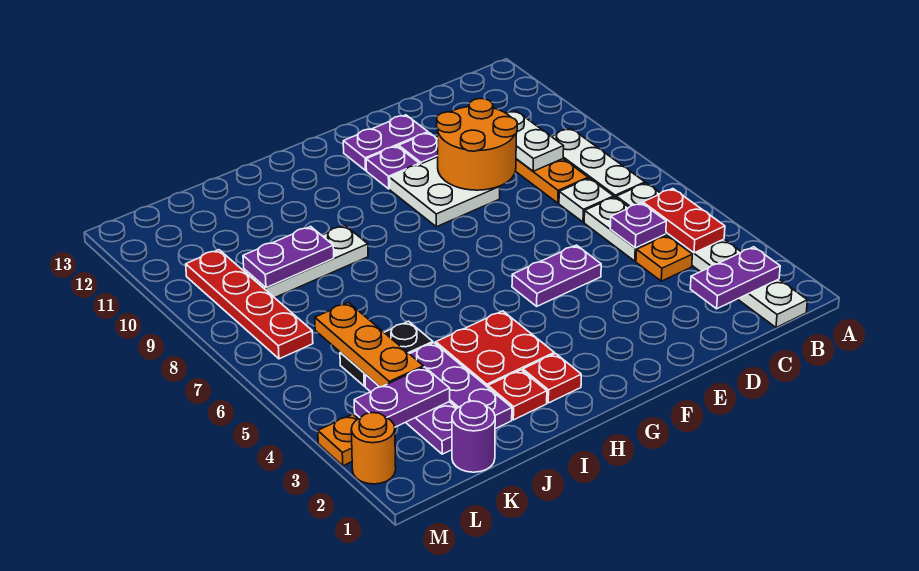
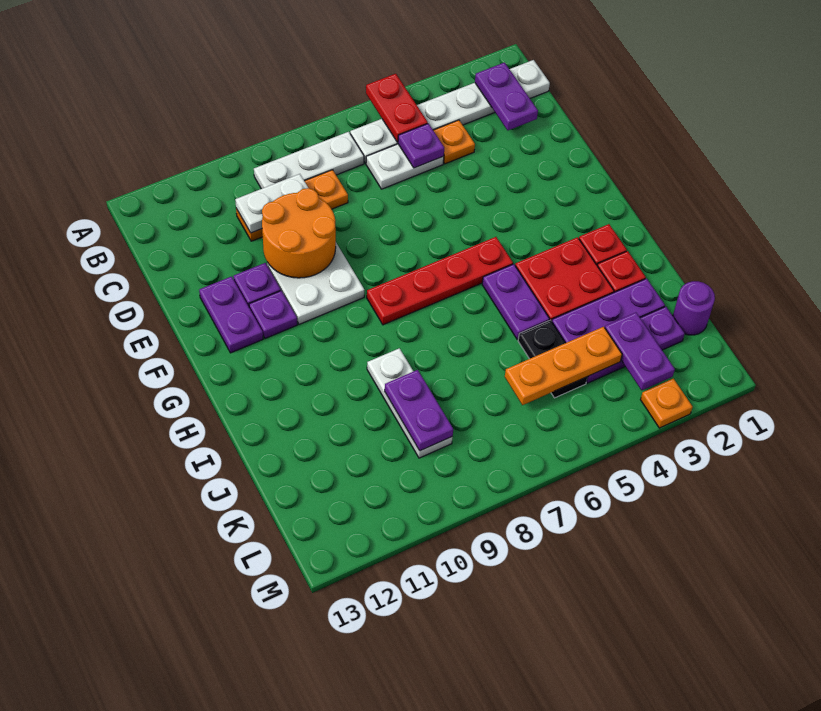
red plate B4:B5 level 2 -> red plate A5:B5 level 2
white plate C7 level 1 -> none
purple plate E5:F5 level 1 -> purple plate H5:I5 level 1
red plate L7:L10 level 1 -> red plate G5:G8 level 1
orange round brick M2 level 1 -> none

